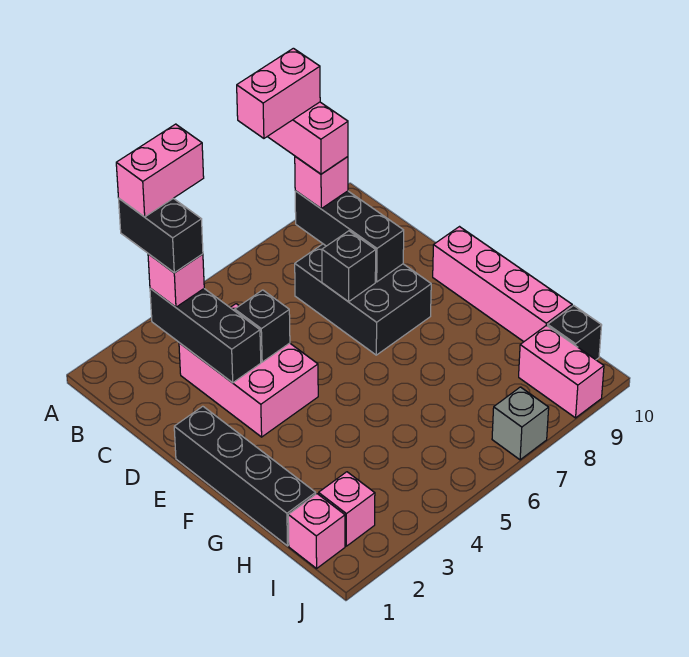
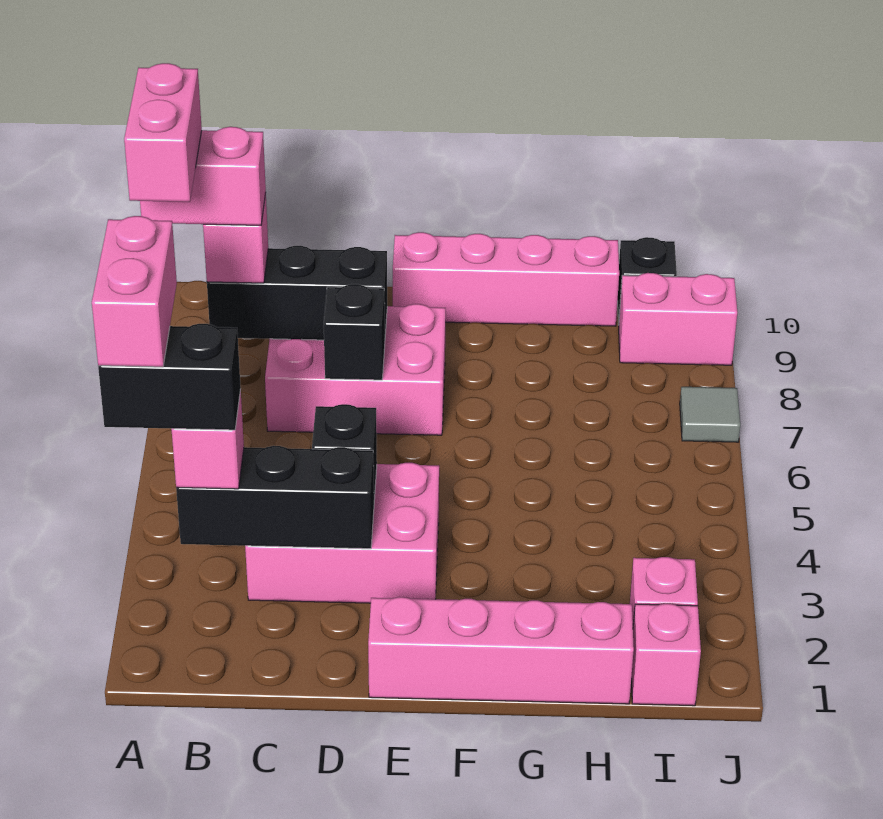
black brick C7:E8 level 1 -> pink brick C7:E8 level 1
black brick E1:H1 level 1 -> pink brick E1:H1 level 1
grey brick J7 level 1 -> grey tile J7 level 1

